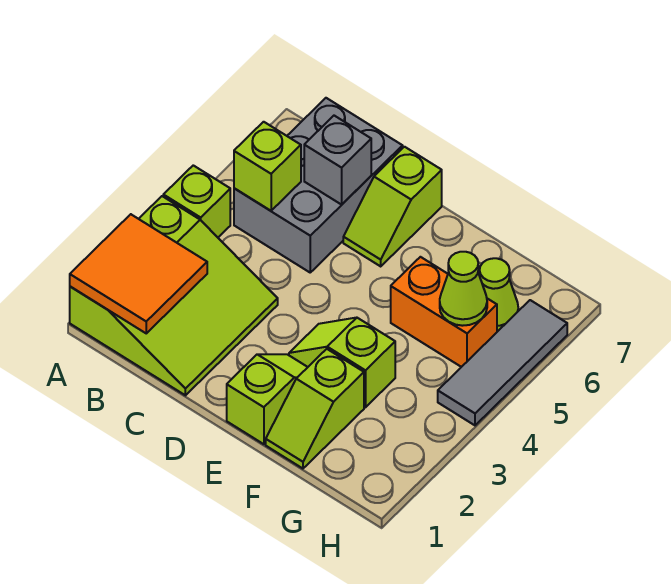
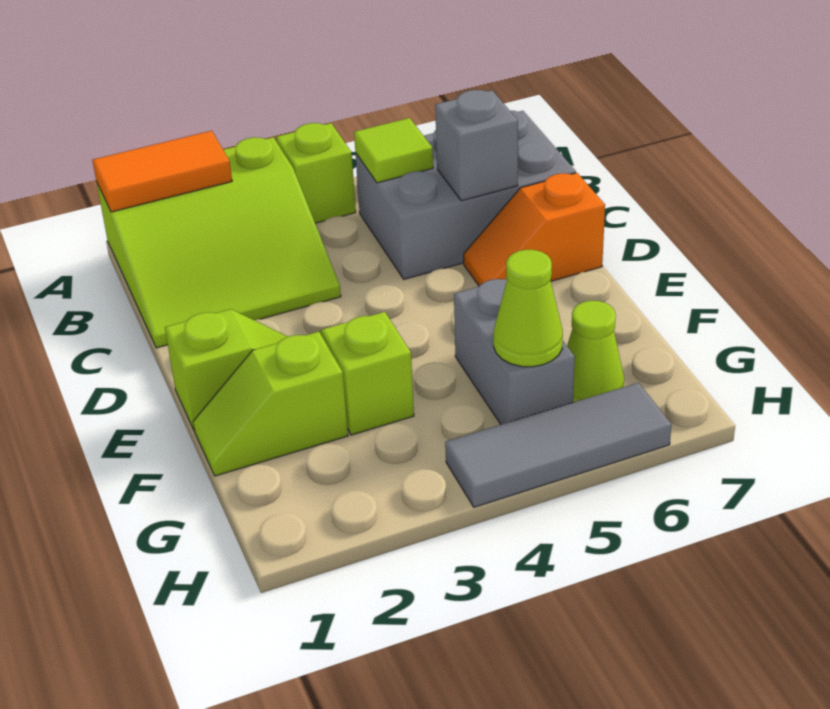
orange tile A1:B2 level 2 -> orange tile A1:A2 level 2
lime brick B5 level 2 -> lime tile B5 level 2
lime slope D6:D7 level 1 top 7 -> orange slope D6:D7 level 1 top 7
orange brick F5:G5 level 1 -> grey brick F5:G5 level 1

